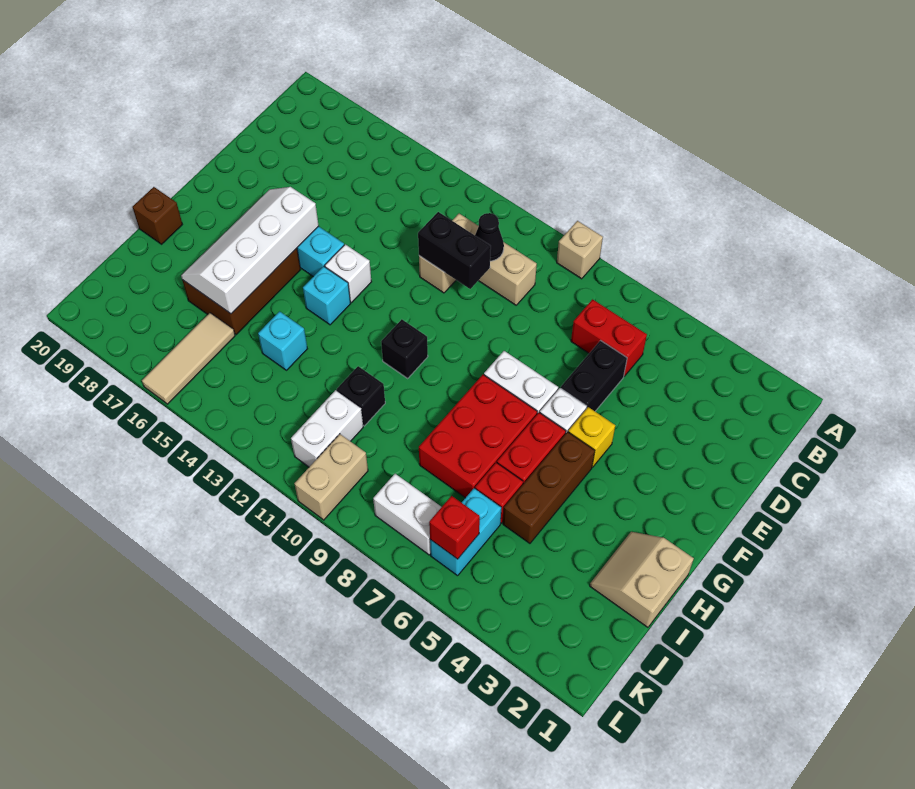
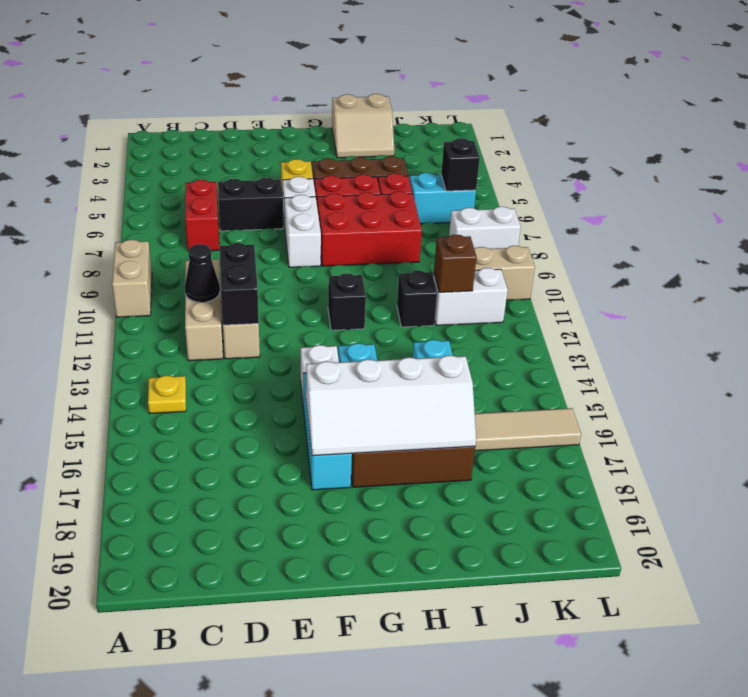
tan brick A9 level 1 -> tan brick A9:A10 level 1
none -> yellow plate B14 level 1
brown brick H20 level 1 -> brown brick J11 level 2
red brick K6 level 2 -> black brick K6 level 2
white brick K7:K8 level 1 -> white brick K8:L8 level 1

